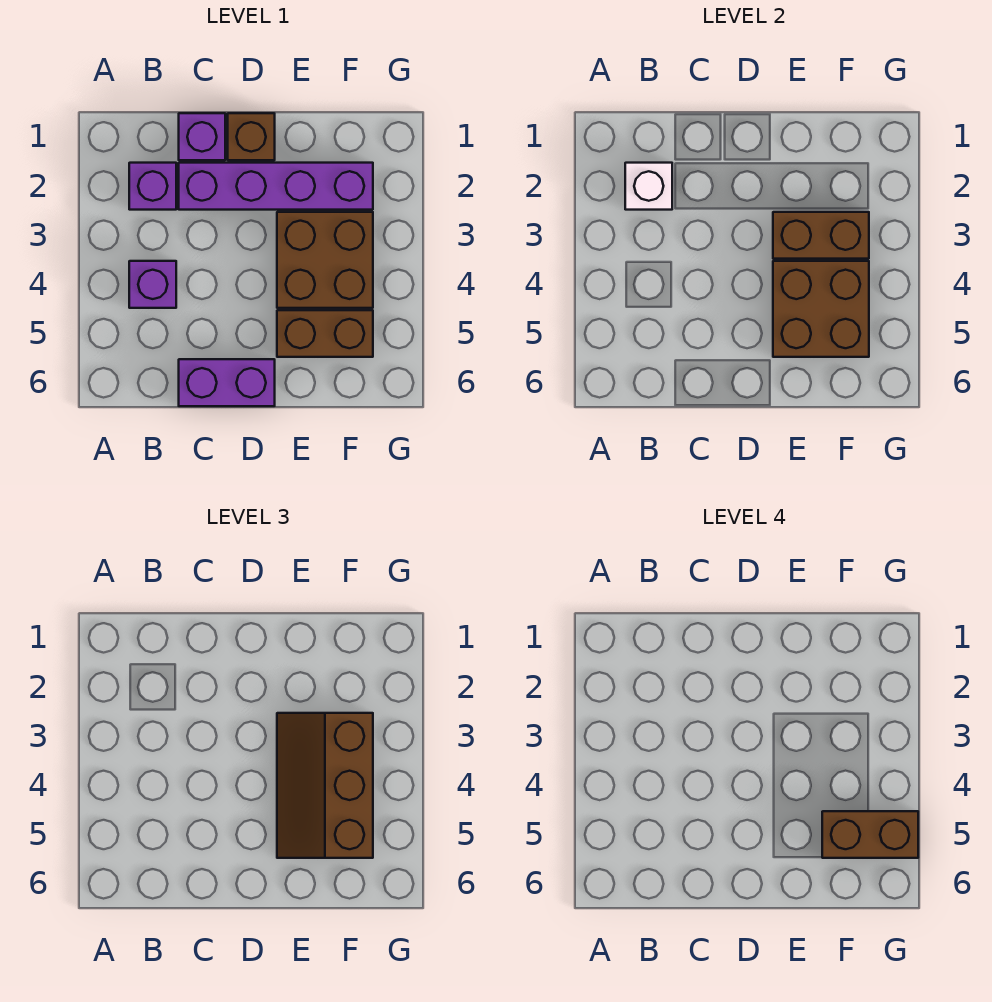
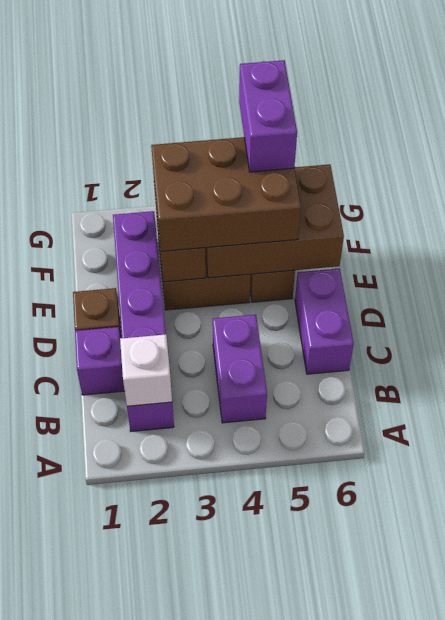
purple brick B4 level 1 -> purple brick B4:C4 level 1
brown slope E3:F5 level 3 top F -> brown brick E3:F5 level 3
brown brick E4:F5 level 2 -> brown brick E4:F6 level 2
brown brick F5:G5 level 4 -> purple brick F5:G5 level 4

